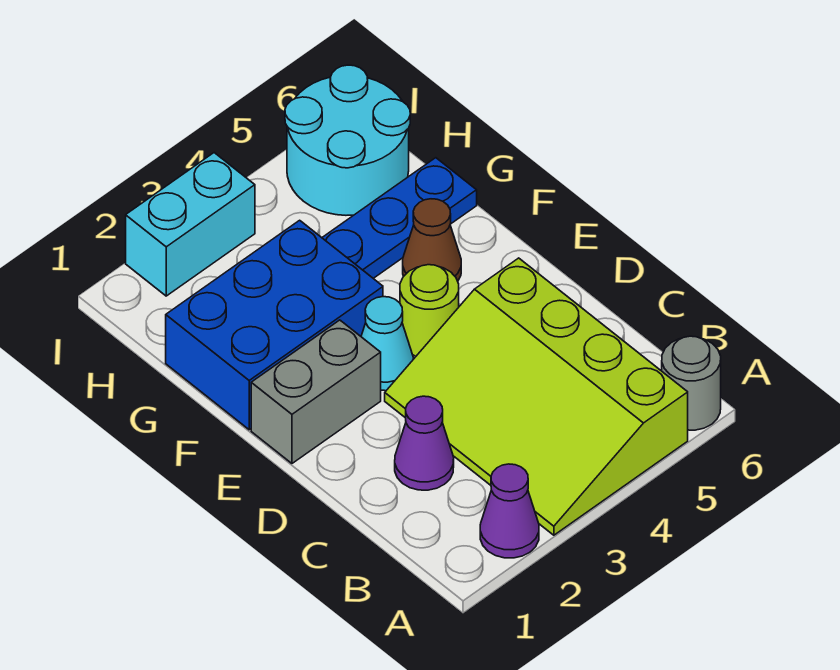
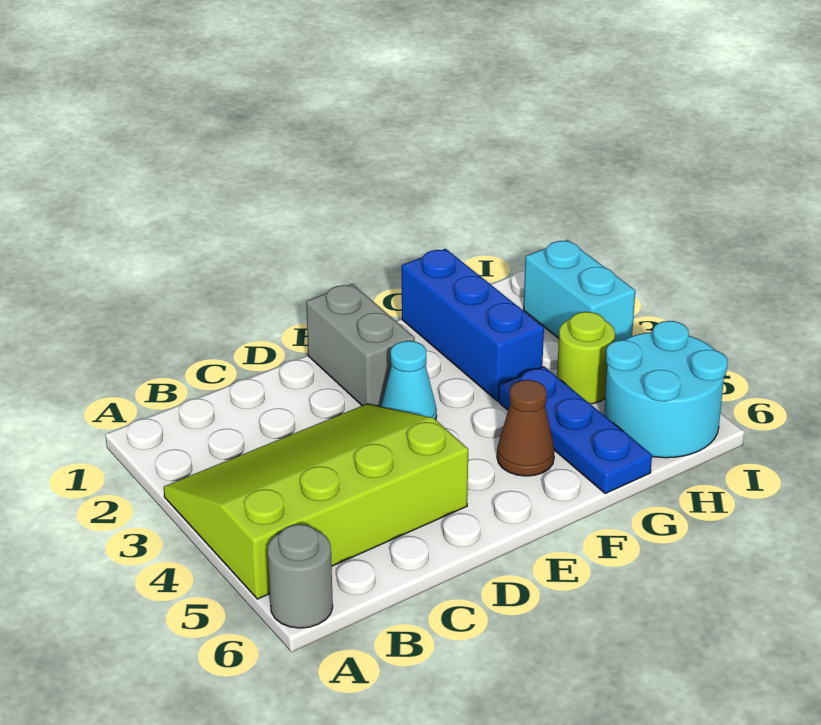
purple cone A2 level 1 -> none
purple cone C2 level 1 -> none
lime round brick E4 level 1 -> lime round brick H4 level 1
blue brick F1:G3 level 1 -> blue brick G1:G3 level 1

